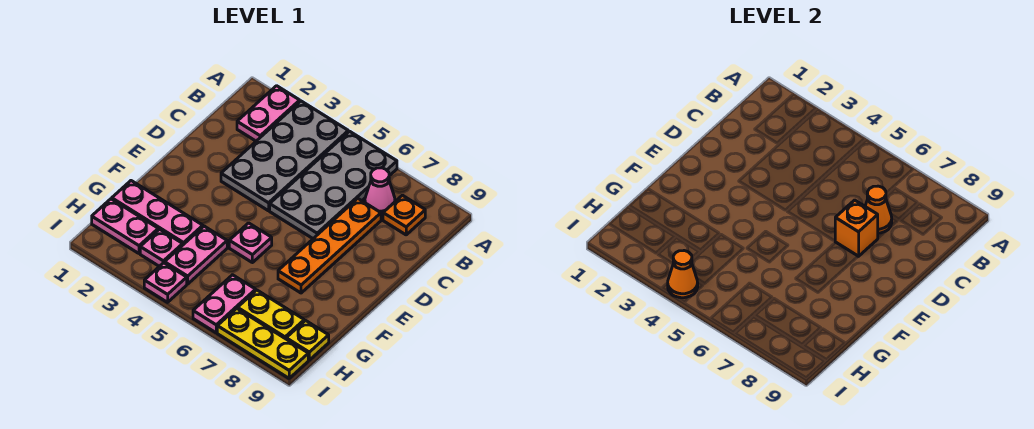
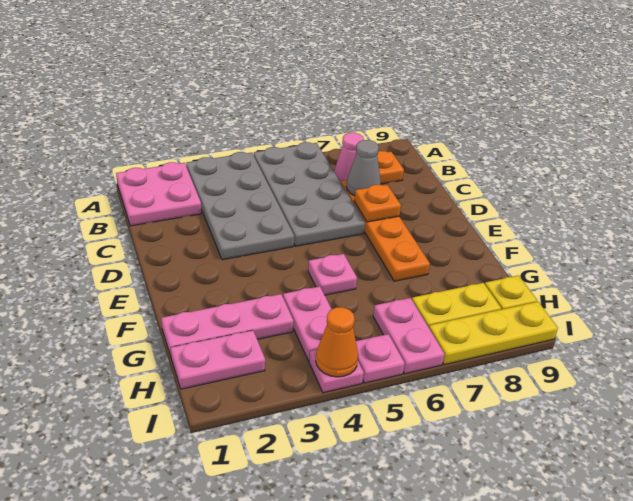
pink plate A2:B2 level 1 -> pink plate A1:B2 level 1
orange cone C7 level 2 -> grey cone C7 level 2
orange brick D7 level 2 -> orange plate D7 level 2
pink plate H3 level 1 -> pink plate I5 level 1

